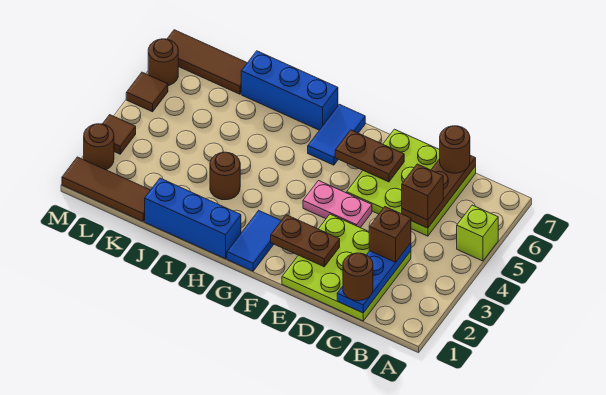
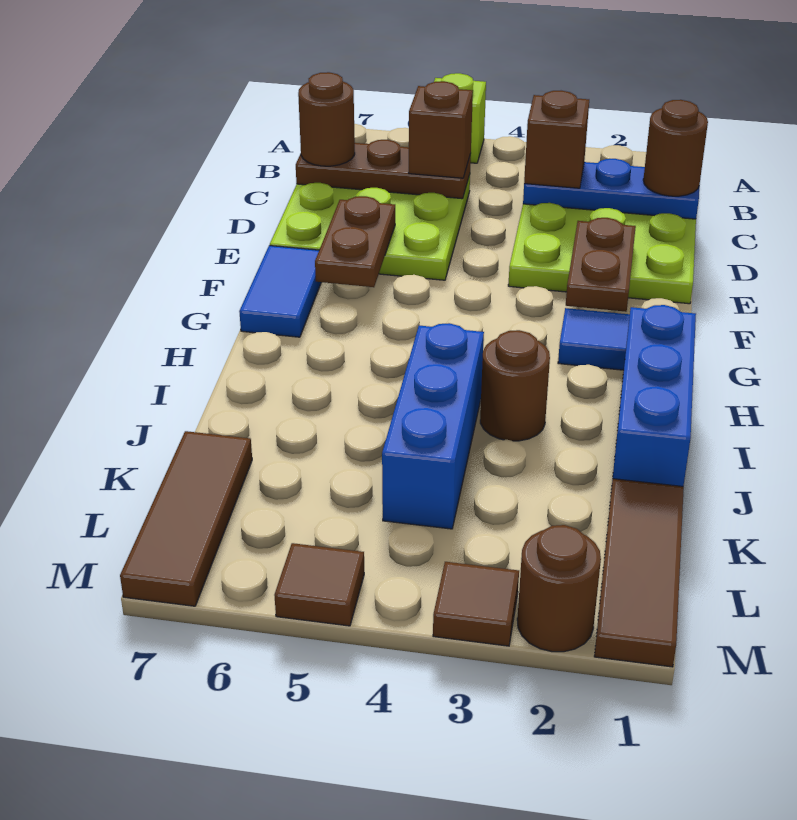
pink plate E4:F4 level 1 -> none
blue tile G6:G7 level 1 -> blue tile F7:G7 level 1
blue brick H7:J7 level 1 -> blue brick I4:K4 level 1
brown round brick M6 level 1 -> none

